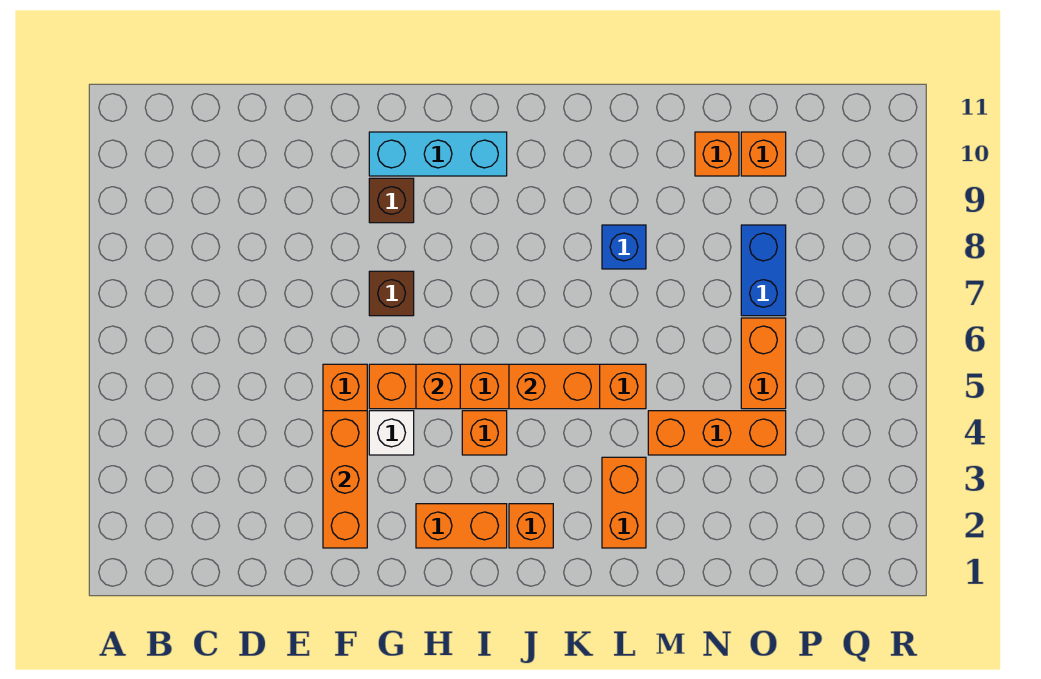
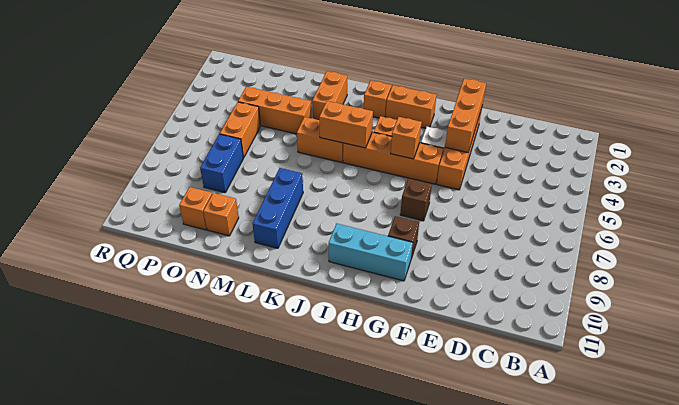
blue brick L8 level 1 -> blue brick L8:L10 level 1

